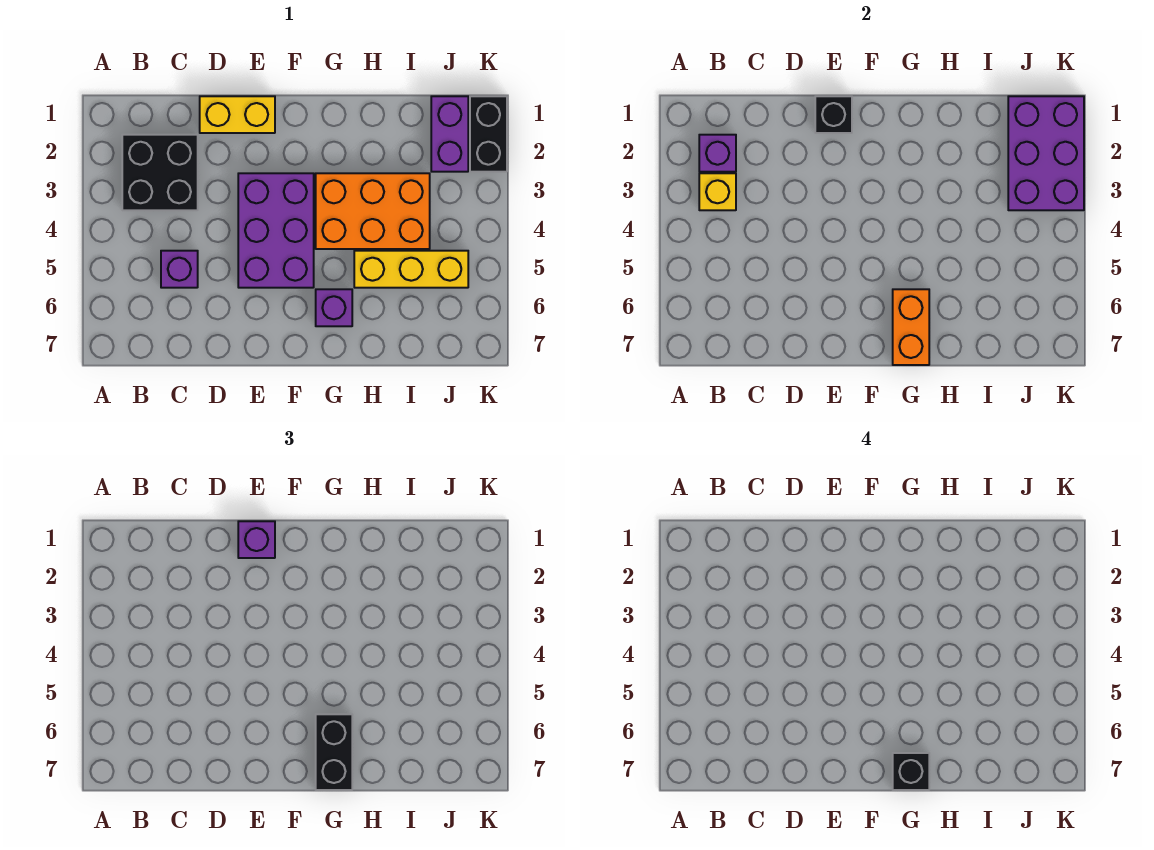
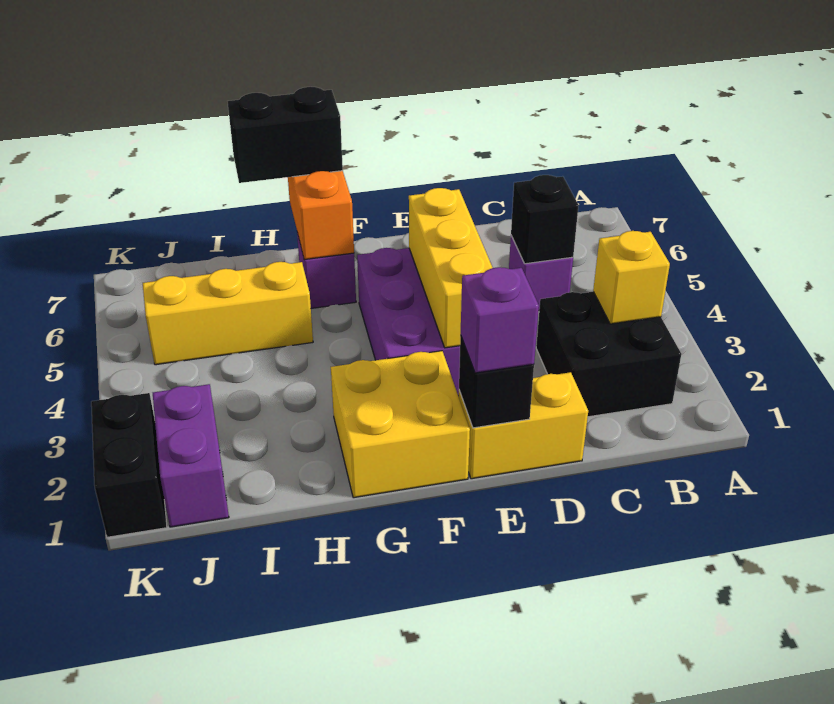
purple brick B2 level 2 -> none
none -> yellow brick E3:E5 level 2
none -> yellow brick F1:G2 level 1
orange brick G3:I4 level 1 -> none
black brick G6:G7 level 3 -> black brick G7:H7 level 3
black brick G7 level 4 -> black brick C5 level 2
purple brick J1:K3 level 2 -> none

